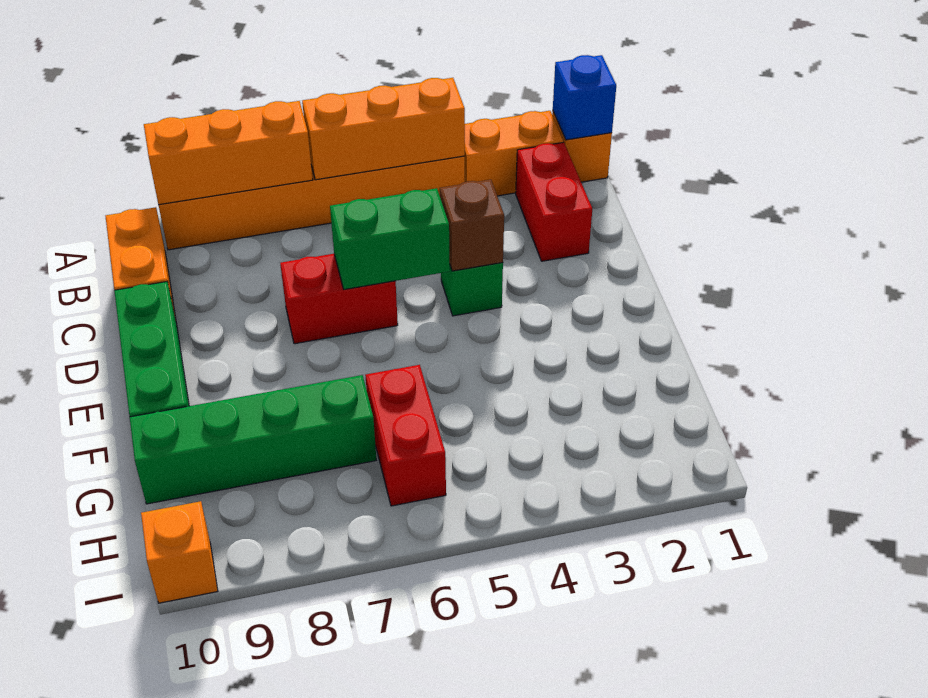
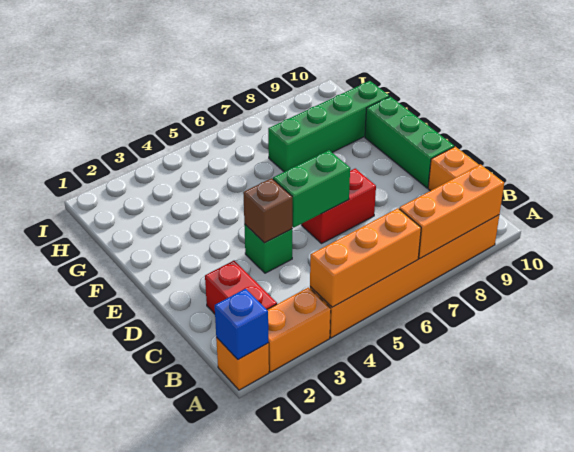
red brick G6:H6 level 1 -> none
orange brick I10 level 1 -> none

